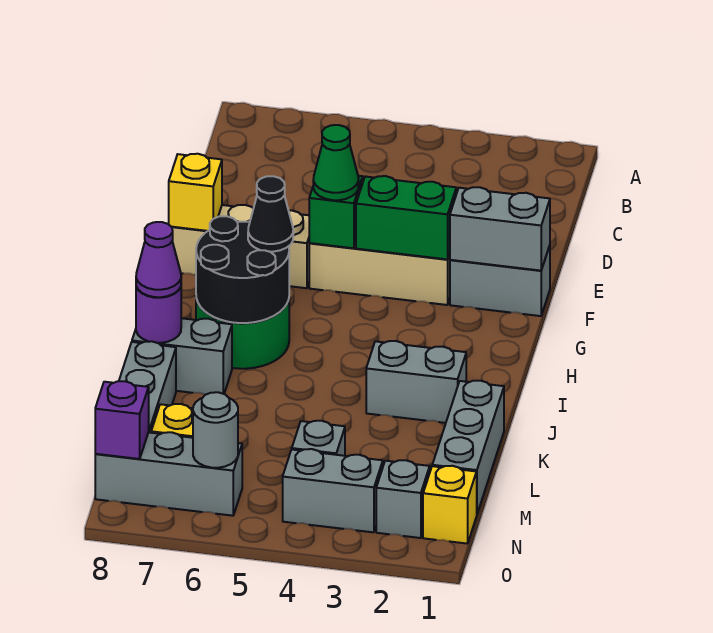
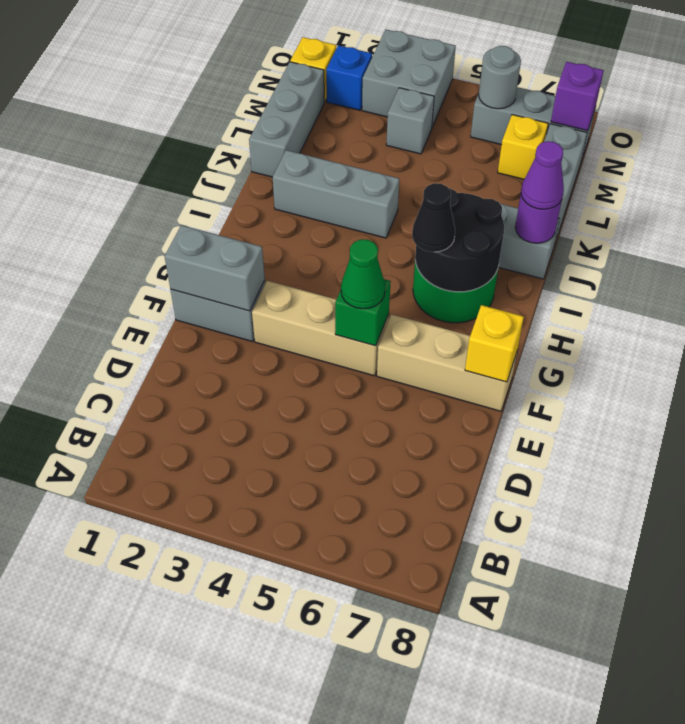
green brick F3:F4 level 2 -> none
grey brick J2:J3 level 1 -> grey brick J2:J4 level 1
grey brick N2 level 1 -> blue brick N2 level 1
grey brick N3:N4 level 1 -> grey brick N3:O4 level 1

